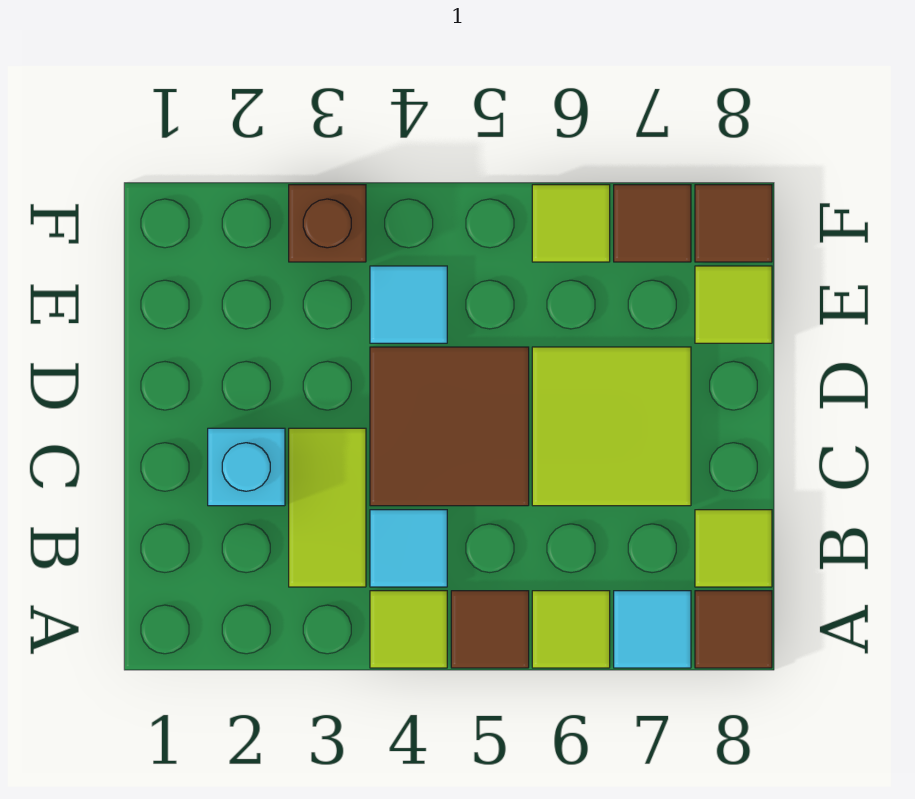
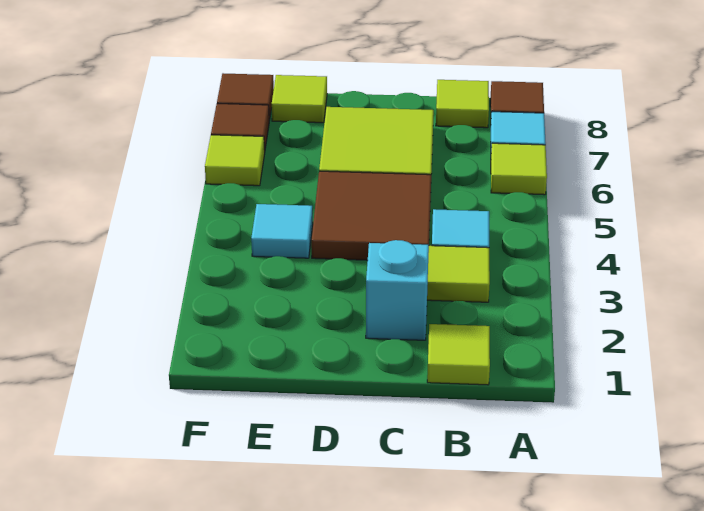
lime tile A4 level 1 -> lime tile B1 level 1
brown tile A5 level 1 -> none
brown brick F3 level 1 -> none

